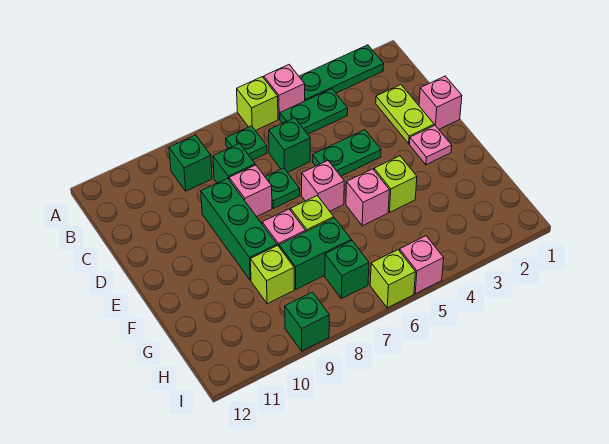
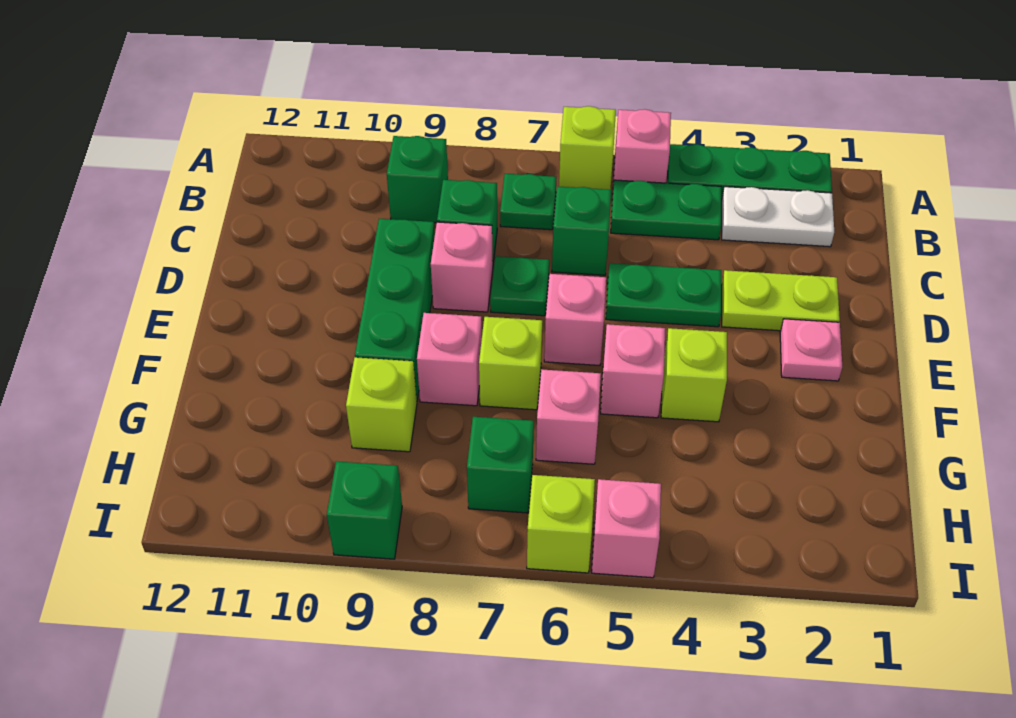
none -> white plate B2:B3 level 1
lime plate C2:D2 level 1 -> lime plate D2:D3 level 1
pink brick D1 level 1 -> pink brick G6 level 1
green brick G7:G8 level 1 -> none

